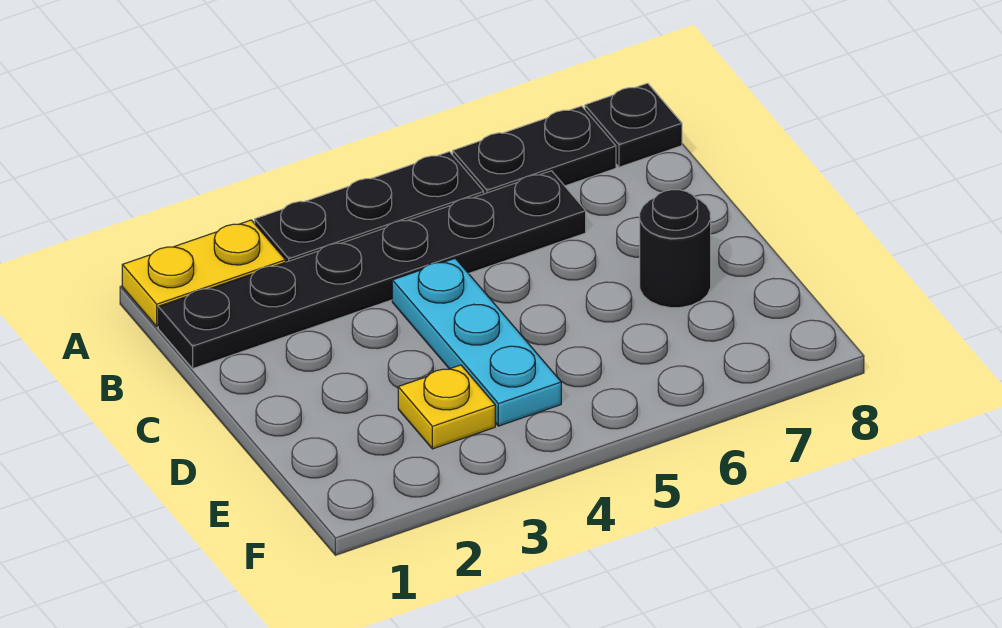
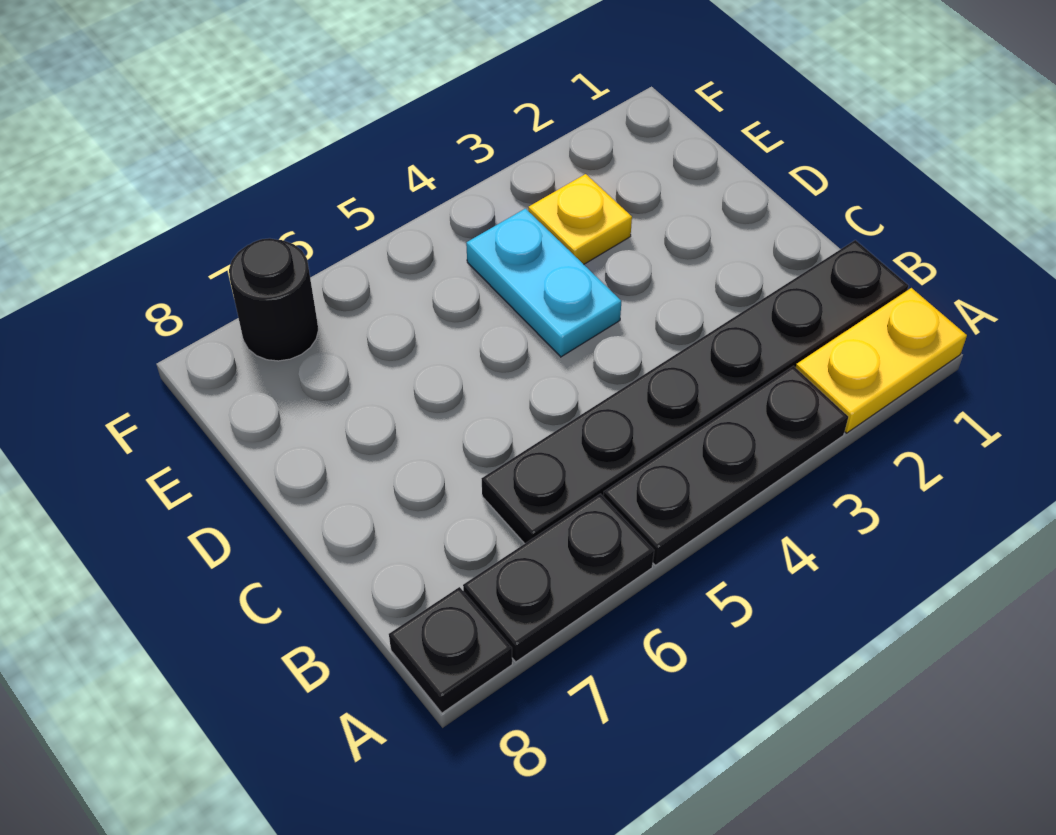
cyan plate C4:E4 level 1 -> cyan plate D4:E4 level 1
black round brick D7 level 1 -> black round brick F7 level 1

